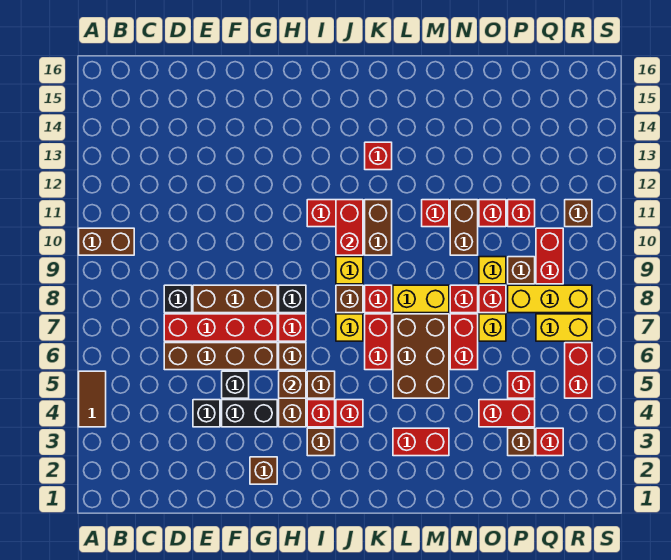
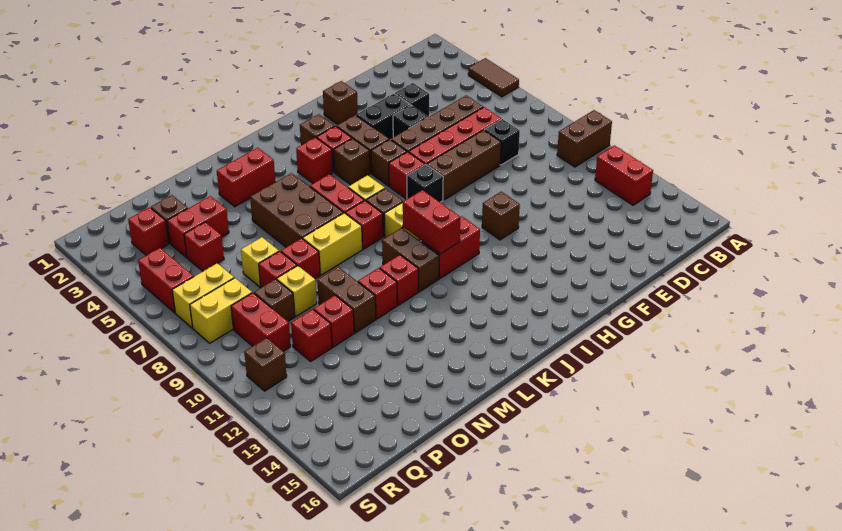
brown brick H5 level 2 -> brown brick G11 level 1
red brick K13 level 1 -> red brick L11 level 1
red brick N6:N7 level 1 -> red brick B12:B13 level 1
yellow brick P8:R8 level 1 -> yellow brick Q8:R8 level 1

